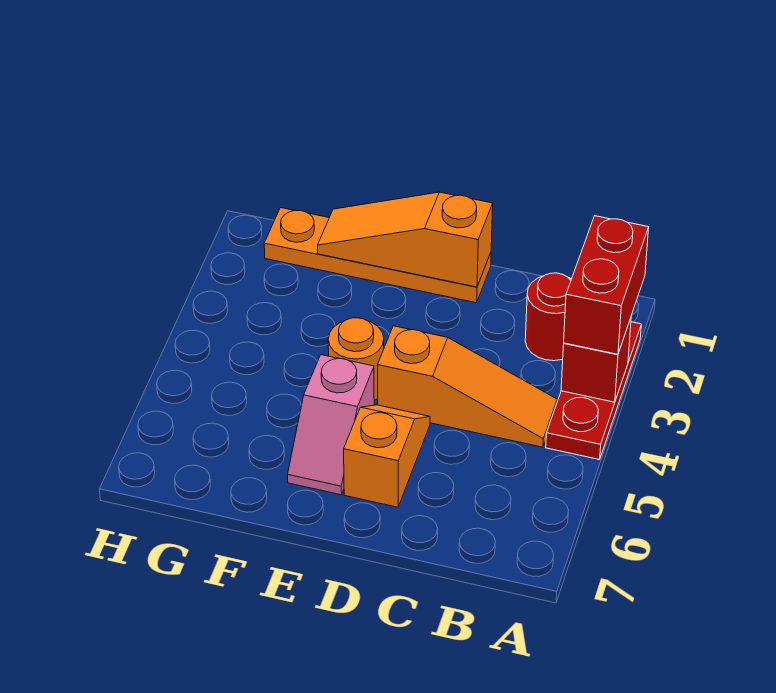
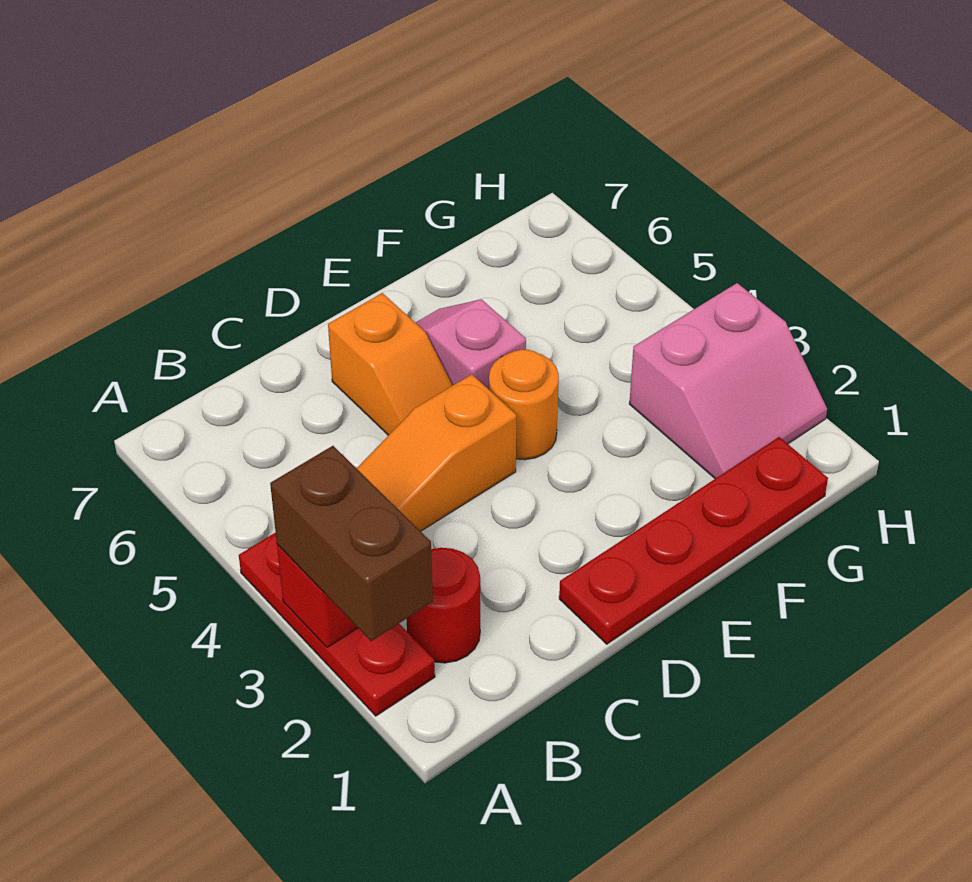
red brick A2:A3 level 3 -> brown brick A2:A3 level 3
orange plate D1:G1 level 1 -> red plate D1:G1 level 1
orange slope D1:F1 level 2 top D -> none
none -> pink slope G2:H3 level 1 top 3

